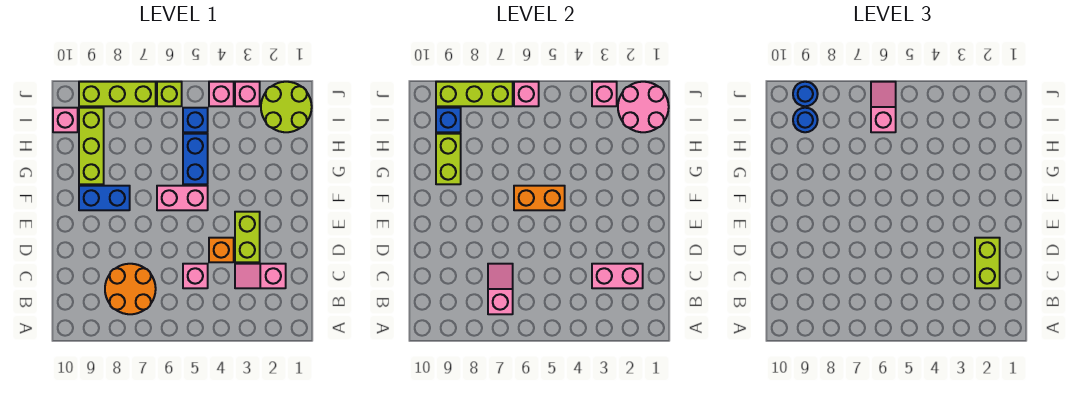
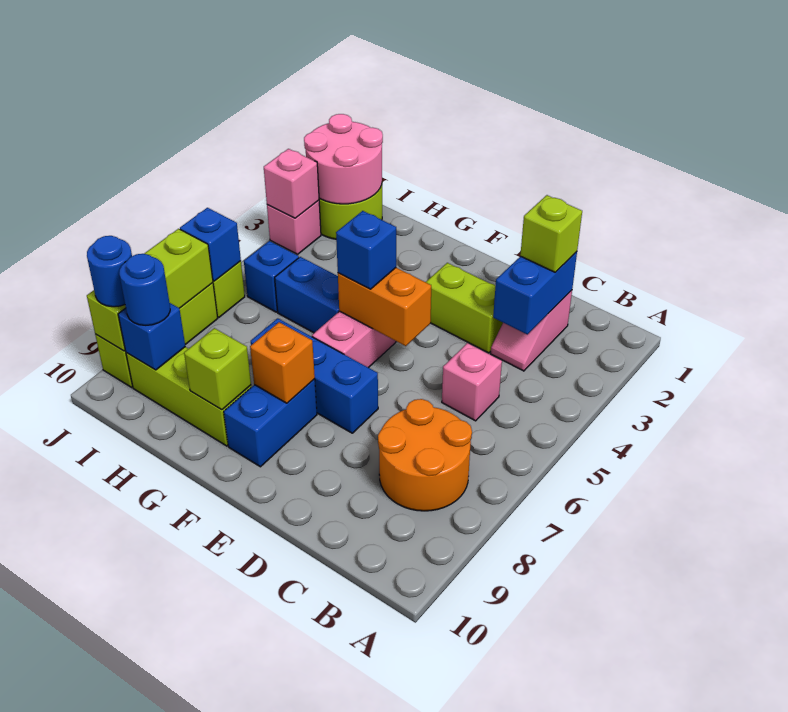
pink slope B7:C7 level 2 top B -> none
pink brick C2:C3 level 2 -> blue brick C2:C3 level 2
lime brick C2:D2 level 3 -> lime brick C2 level 3
orange brick D4 level 1 -> orange brick F8 level 2
none -> blue brick E7:G7 level 1
orange brick F5:F6 level 2 -> orange brick E5:F5 level 2
none -> blue brick F5 level 3
lime brick G9:H9 level 2 -> lime brick G9 level 2
pink slope I6:J6 level 3 top I -> none
pink brick I10 level 1 -> none
pink brick J4 level 1 -> none
pink brick J6 level 2 -> blue brick J6 level 2

